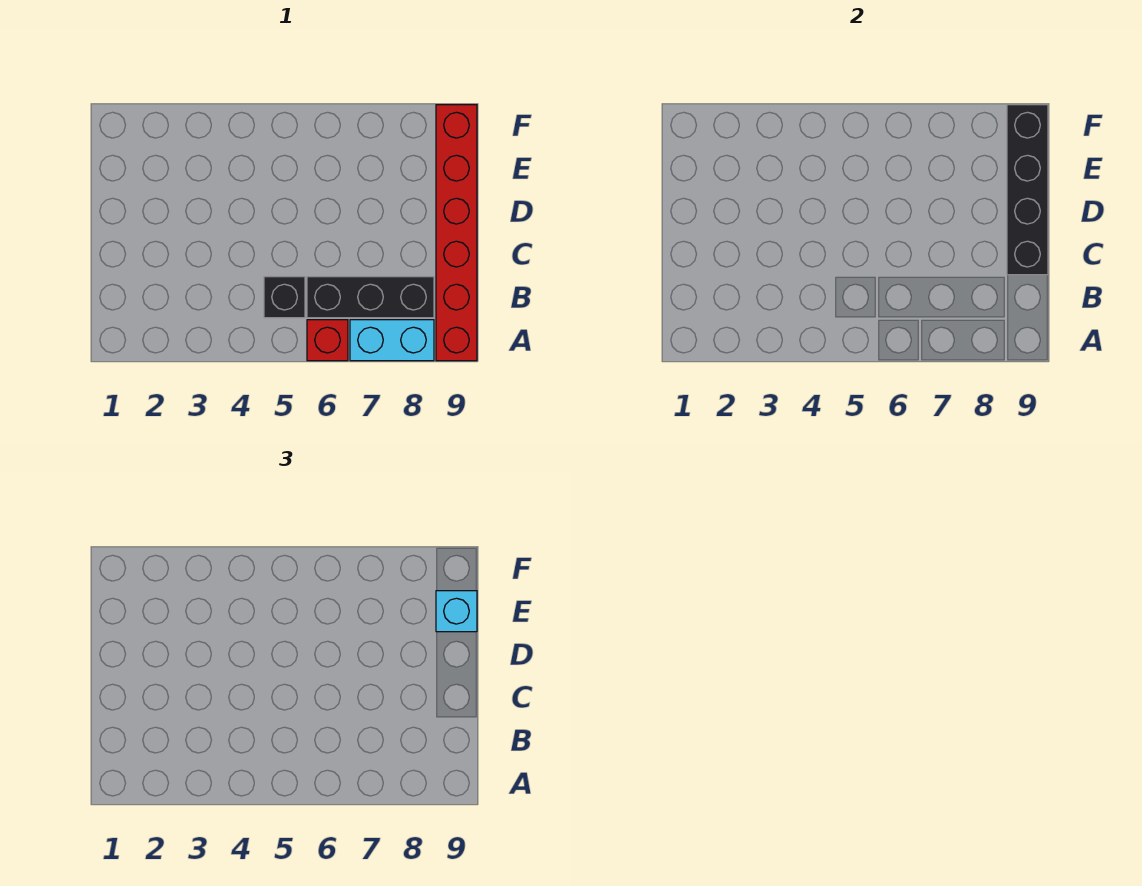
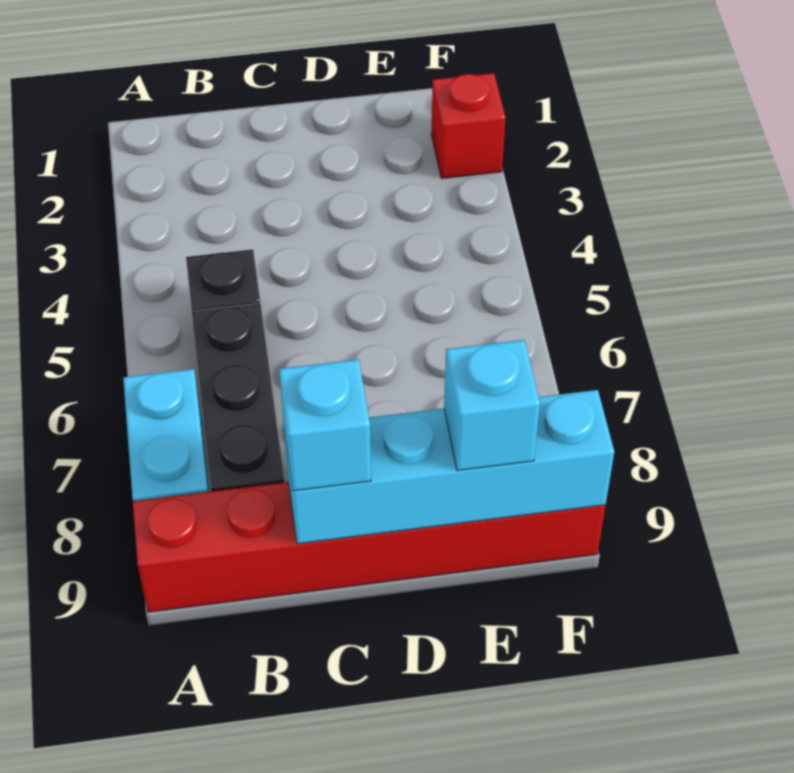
red brick A6 level 1 -> red brick F2 level 1
black brick C9:F9 level 2 -> cyan brick C9:F9 level 2
none -> cyan brick C9 level 3

